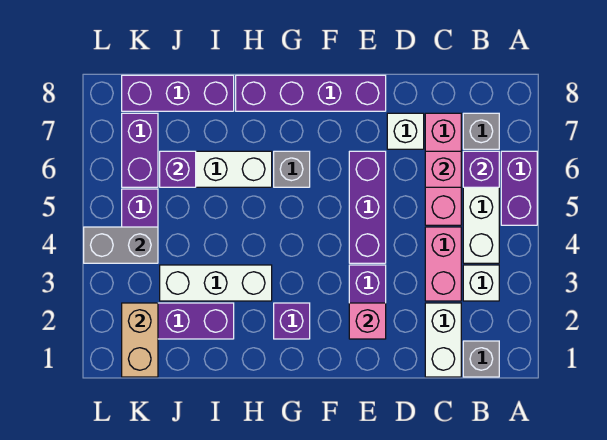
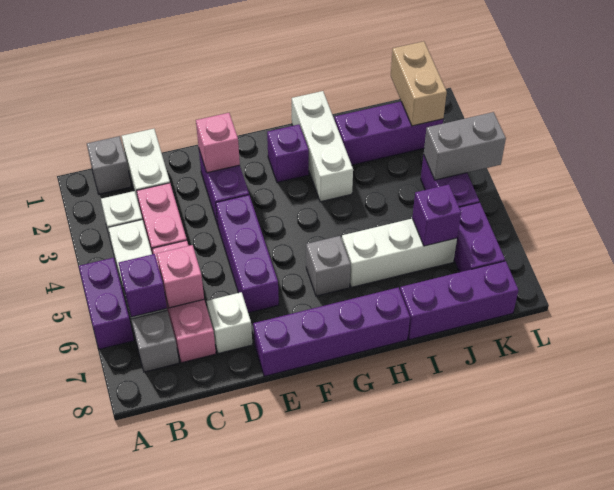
white brick H3:J3 level 1 -> white brick H1:H3 level 1

